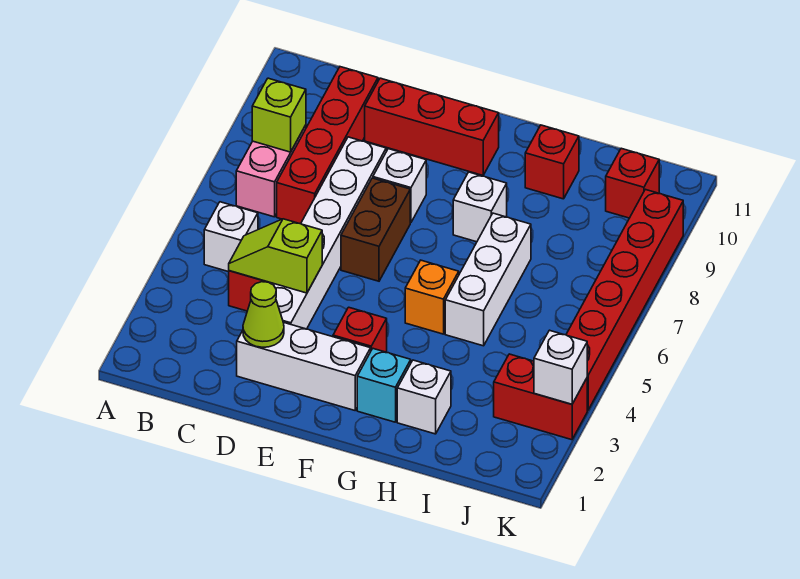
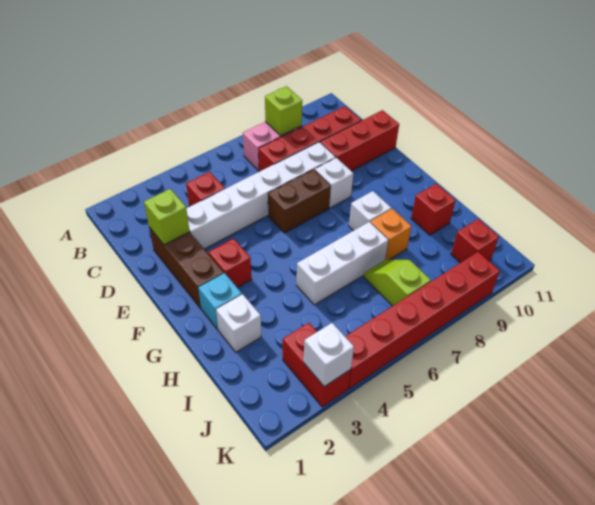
white brick B5 level 1 -> none
lime slope C4:D4 level 2 top D -> lime slope I7:J7 level 1 top J
white brick D2:F2 level 1 -> brown brick D2:F2 level 1
lime cone D2 level 2 -> lime brick D2 level 2
red brick D10:F10 level 1 -> red brick D9:D11 level 1
orange brick G5 level 1 -> orange brick H8 level 1

